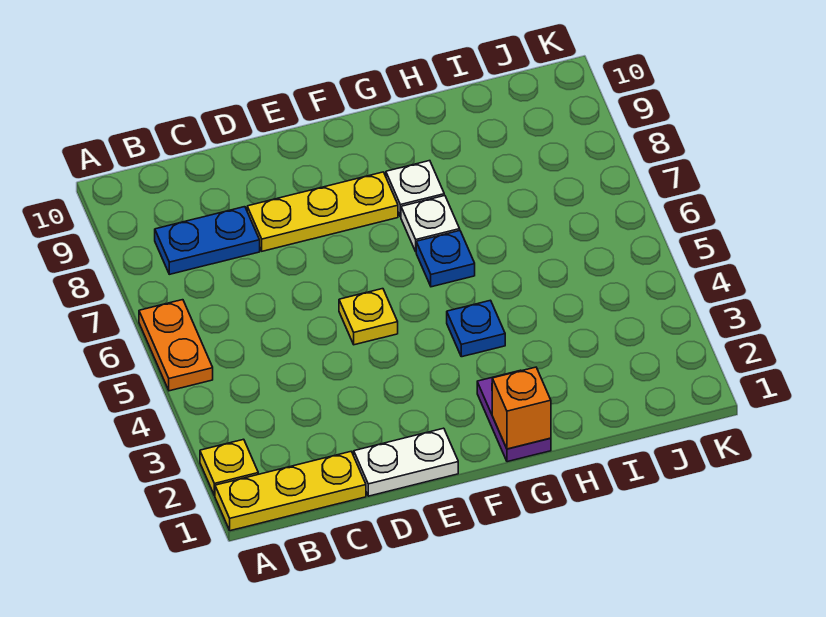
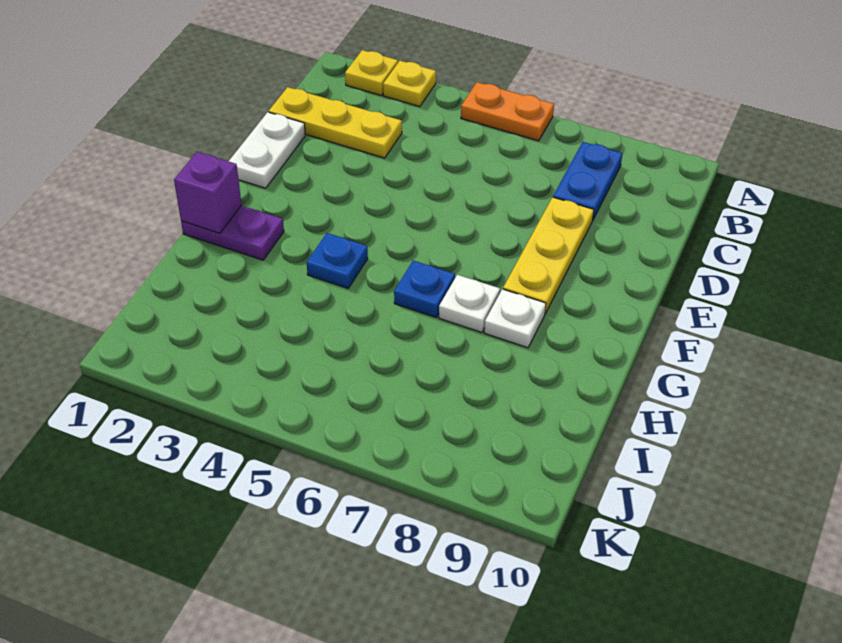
yellow plate A1:C1 level 1 -> yellow plate C1:C3 level 1
yellow plate E5 level 1 -> yellow plate A3 level 1
orange brick G1 level 2 -> purple brick G1 level 2

